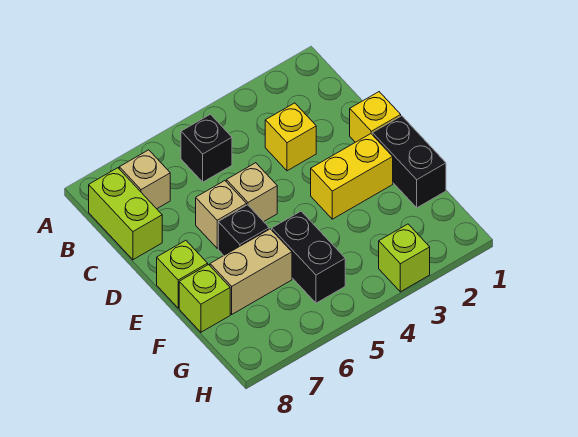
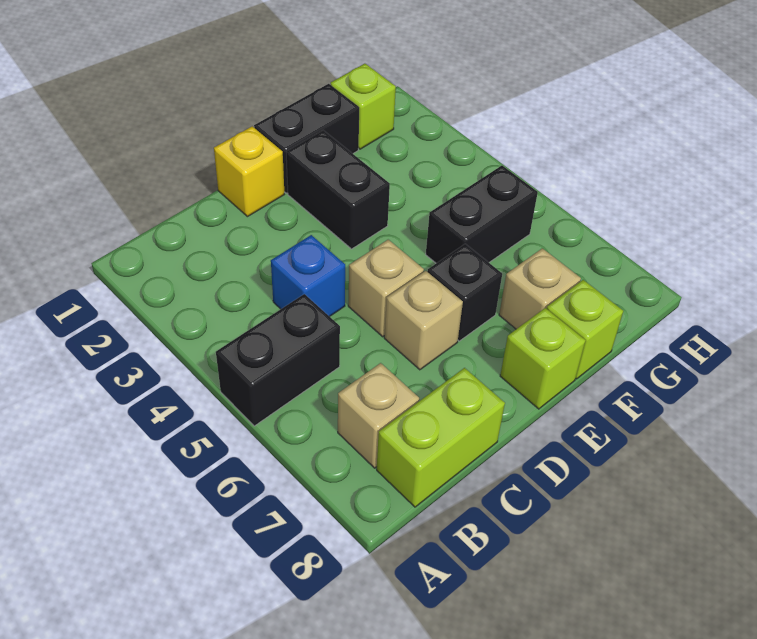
black brick B5 level 1 -> black brick A5:B5 level 1
yellow brick C3 level 1 -> none
none -> blue brick C4 level 1
yellow brick E2:E3 level 1 -> black brick E2:E3 level 1
tan brick F6:F7 level 1 -> tan brick F7 level 1
lime brick H3 level 1 -> lime brick G1 level 1

